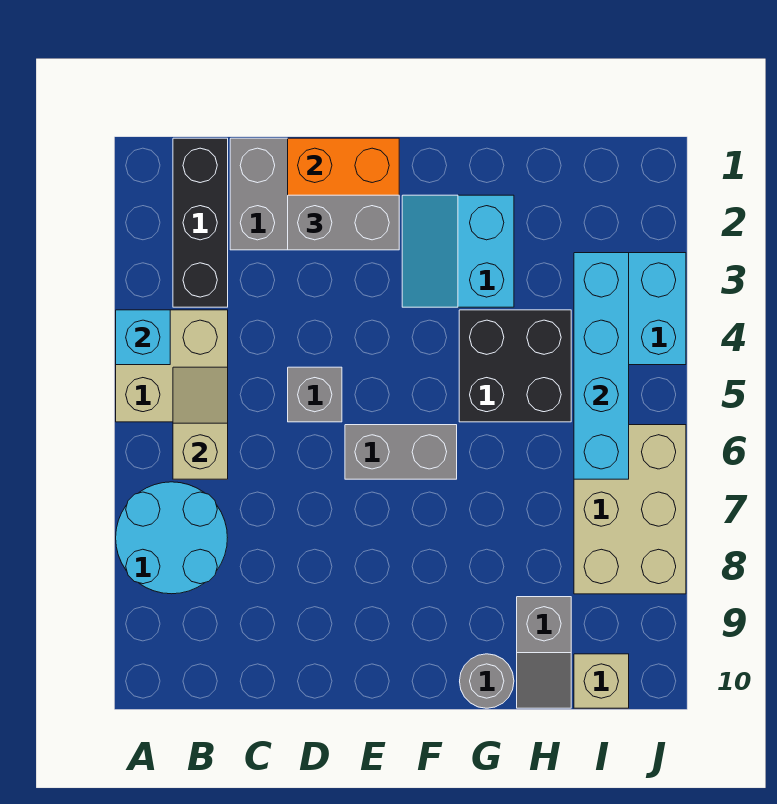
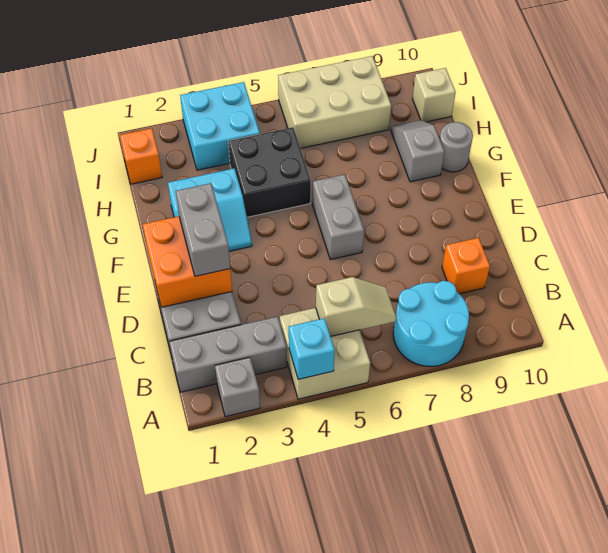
black brick B1:B3 level 1 -> grey brick B1:B3 level 1
tan slope B5:B6 level 2 top 6 -> tan slope B5:B6 level 2 top 5
none -> orange brick C9 level 1
grey brick D5 level 1 -> grey brick A2 level 1
grey slope H9:H10 level 1 top 9 -> grey slope G9:H9 level 1 top G
none -> orange brick I1 level 1
cyan brick I3:I6 level 2 -> none

